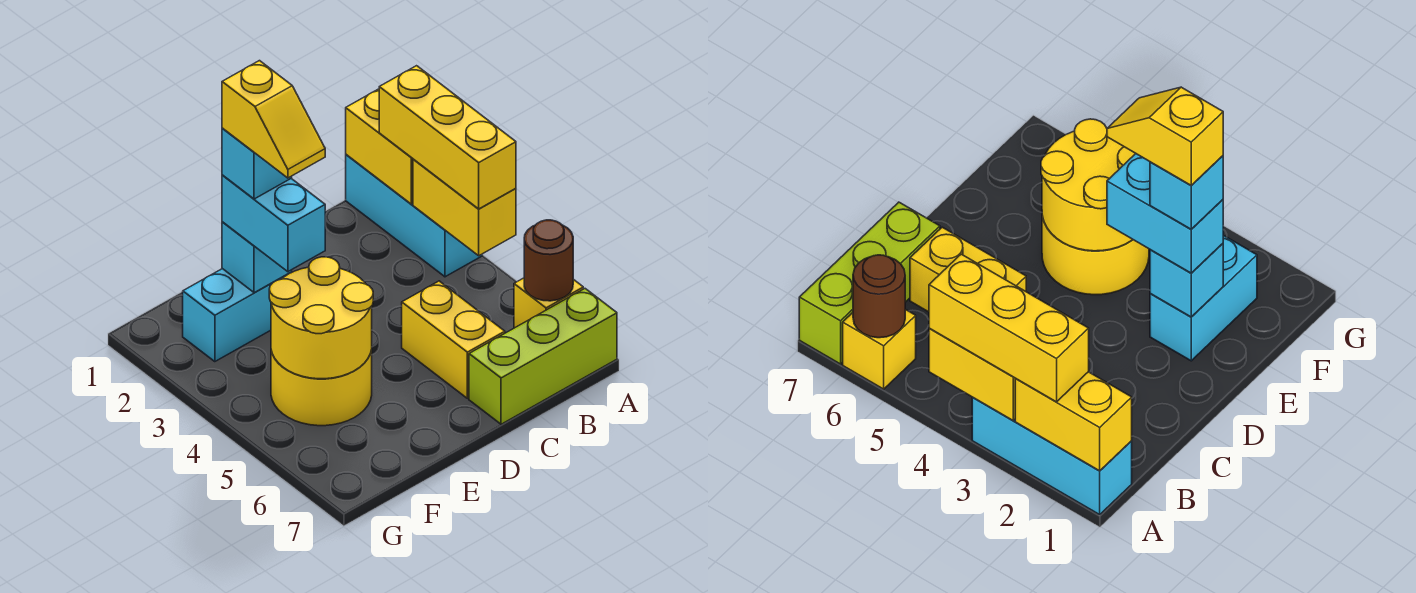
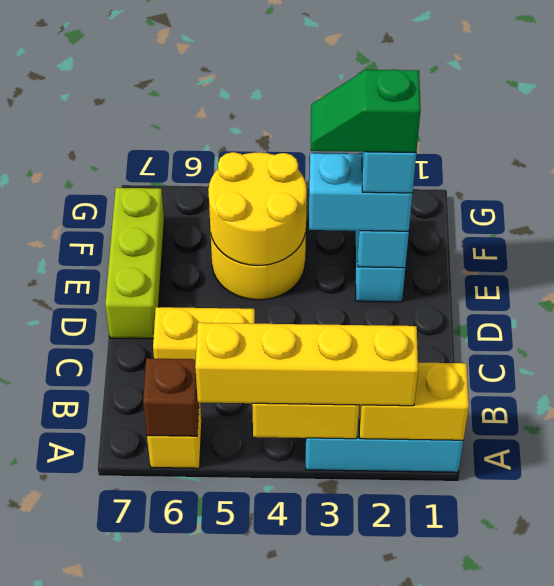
yellow brick A2:A4 level 3 -> yellow brick A2:A5 level 3
brown round brick A6 level 2 -> brown brick A6 level 2
lime brick A7:C7 level 1 -> lime brick D7:F7 level 1
yellow slope E2:E3 level 5 top 2 -> green slope E2:E3 level 5 top 2

